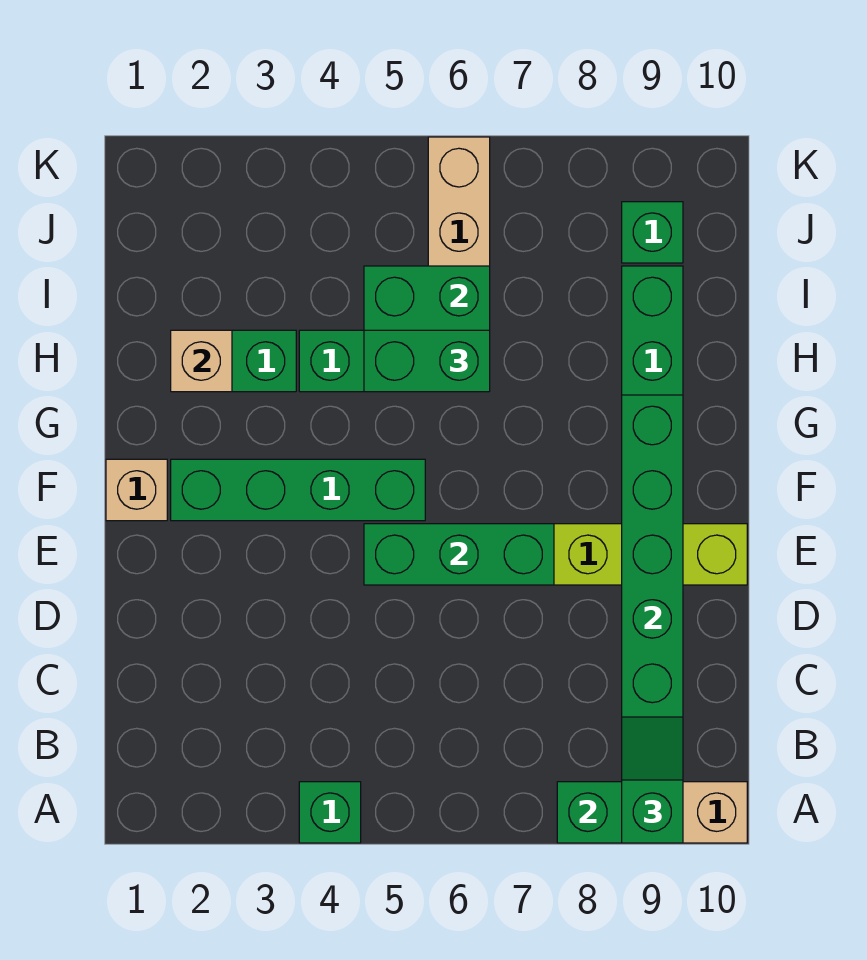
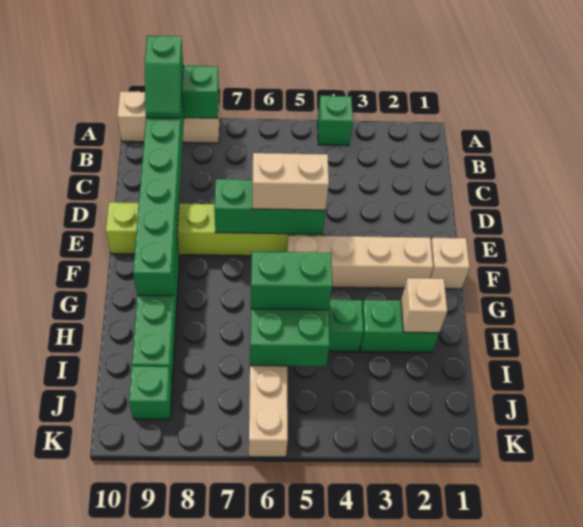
none -> tan brick E5:E6 level 3
green brick F2:F5 level 1 -> tan brick F2:F5 level 1

